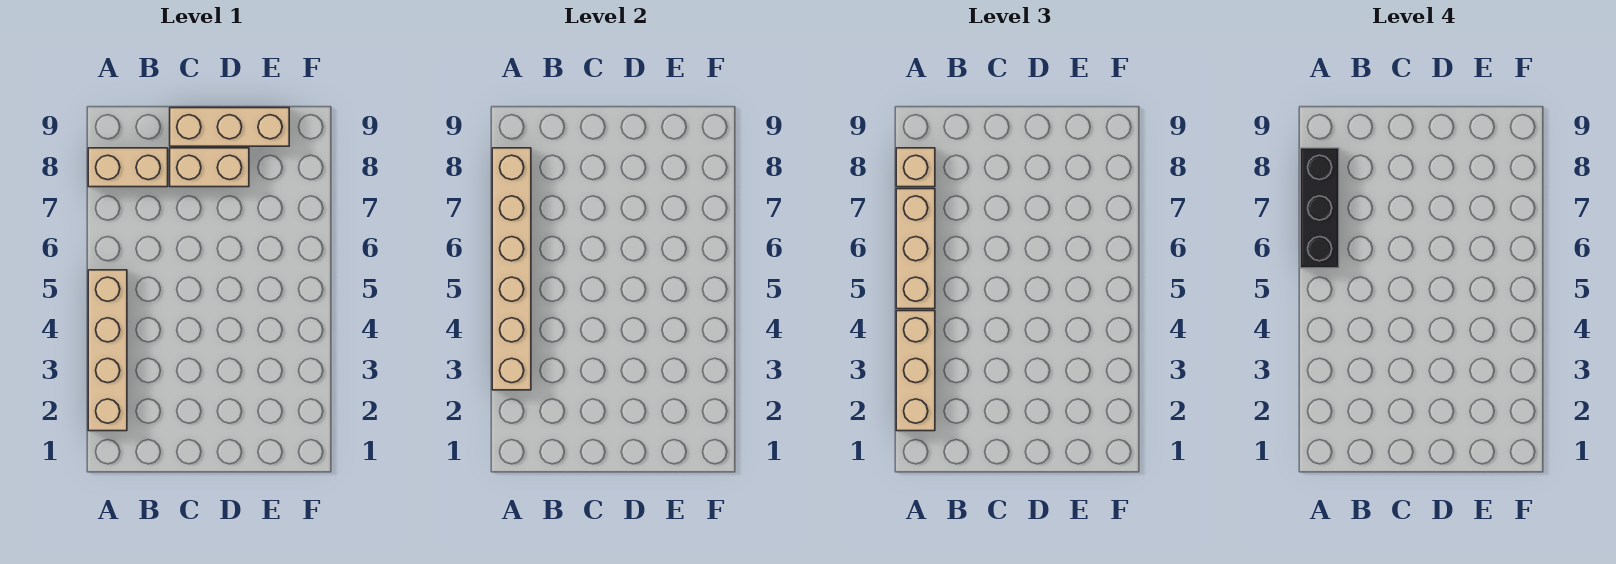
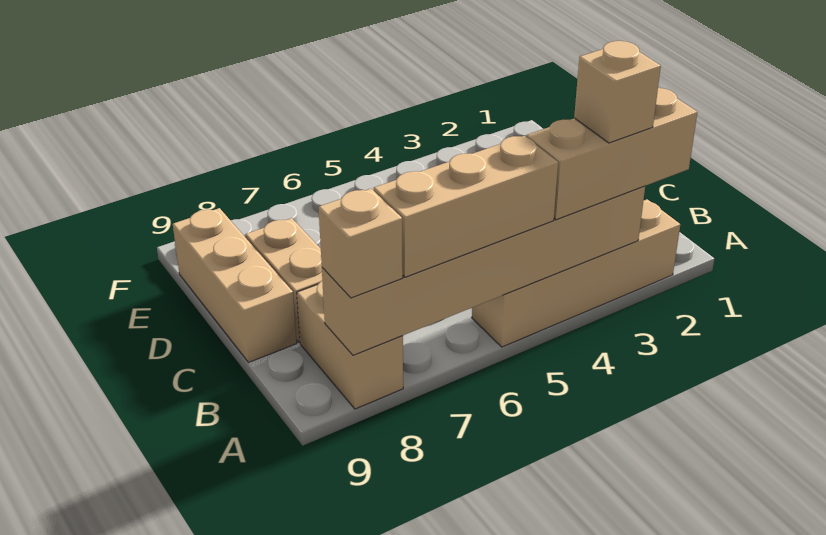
none -> tan brick A3 level 4
black brick A6:A8 level 4 -> none

